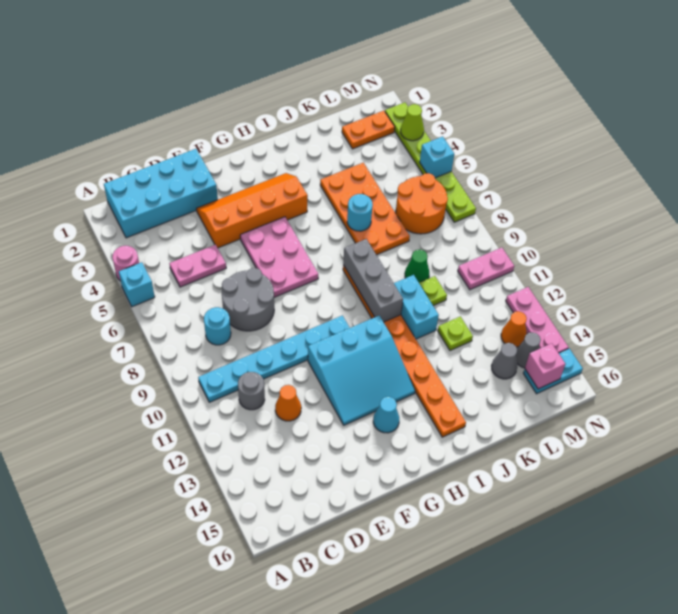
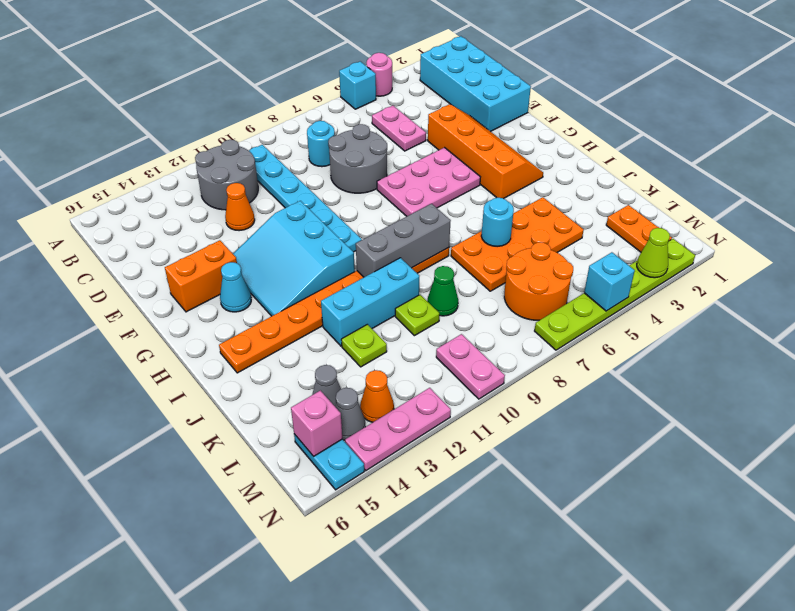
grey round brick C11 level 1 -> grey round brick B11:C12 level 1
none -> orange brick F14:F15 level 1
cyan brick J10:J11 level 1 -> cyan brick J10:J12 level 1

